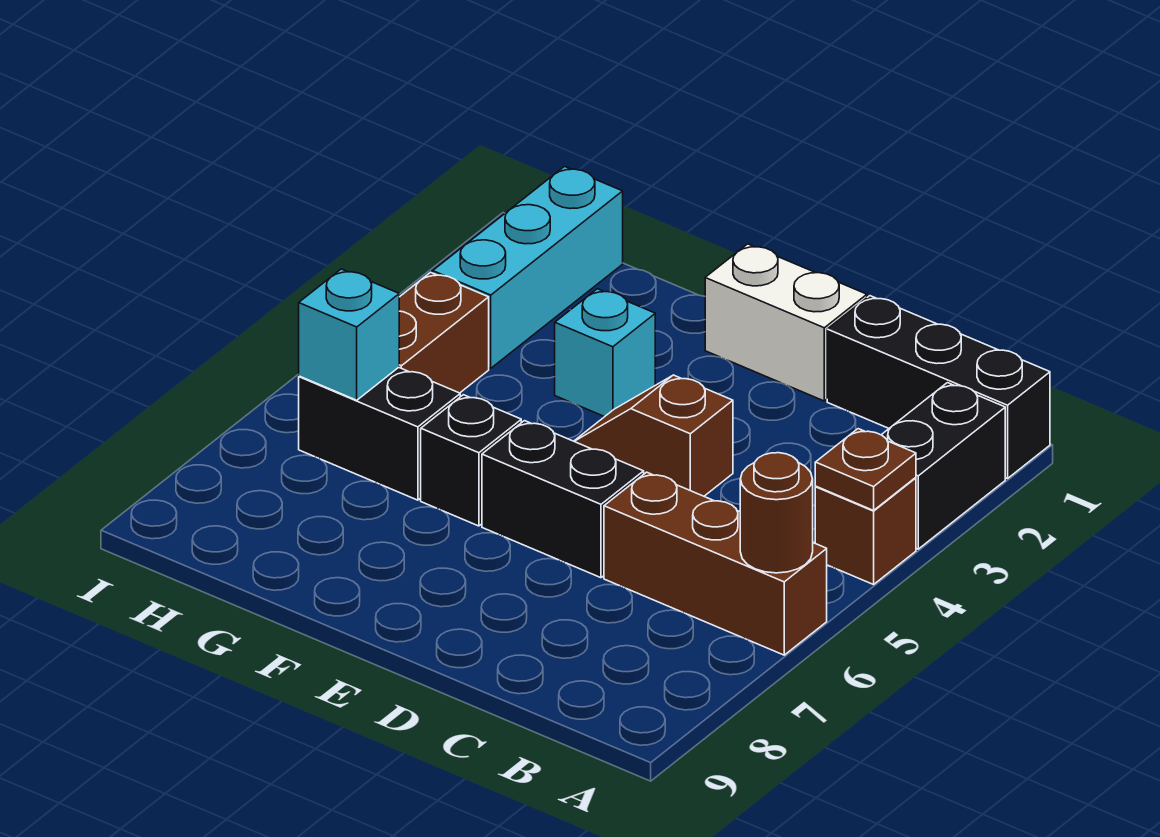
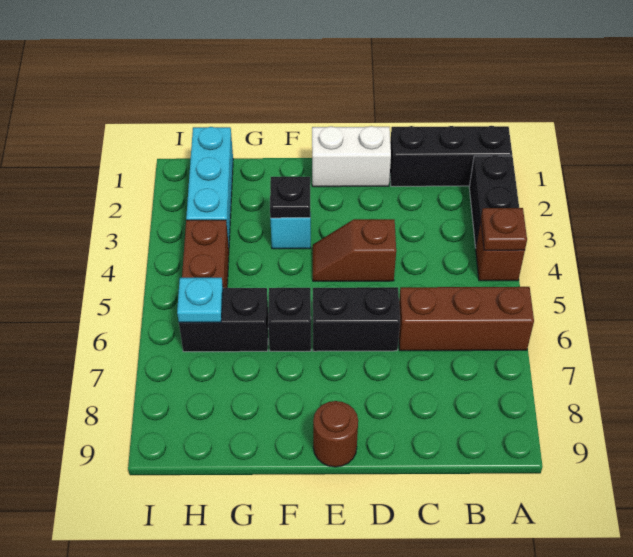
brown round brick A6 level 2 -> brown round brick E9 level 1
none -> black plate F3 level 2
cyan brick H6 level 2 -> cyan plate H6 level 2

